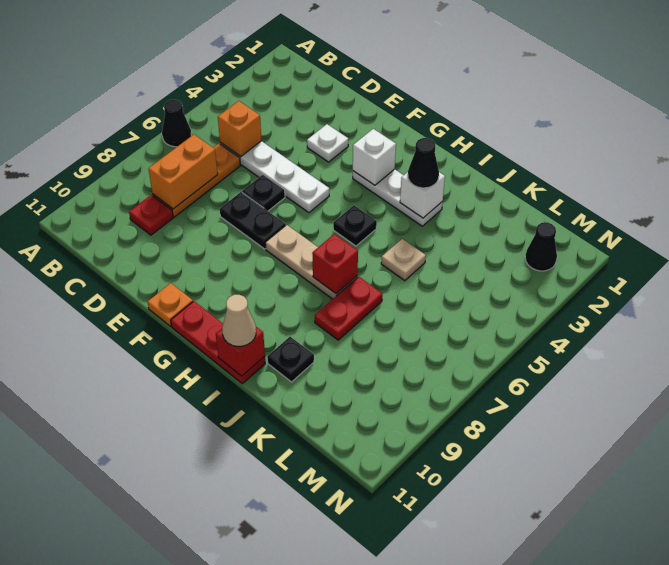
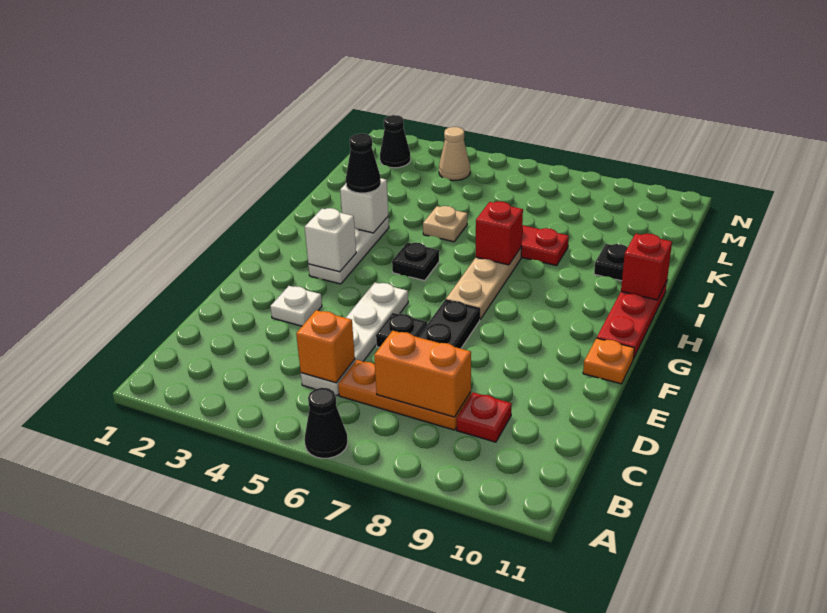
tan cone I11 level 3 -> tan cone M4 level 1

